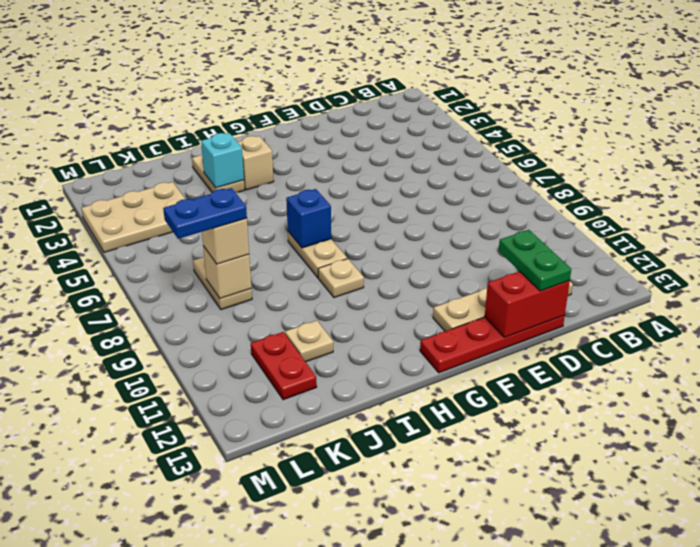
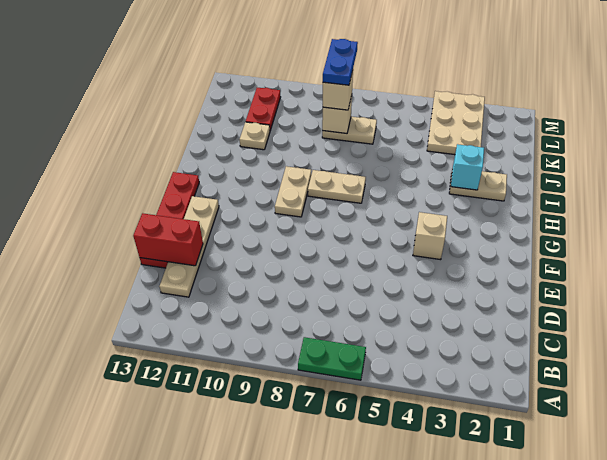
green plate D12:D13 level 3 -> green plate A6:A7 level 1
red brick D13:E13 level 2 -> red brick D12:D13 level 2
tan brick H3 level 1 -> tan brick F4 level 1
blue brick H7 level 2 -> none
tan plate H9 level 1 -> tan plate G9:H9 level 1
red plate K11:K12 level 1 -> red plate K11:L11 level 1

